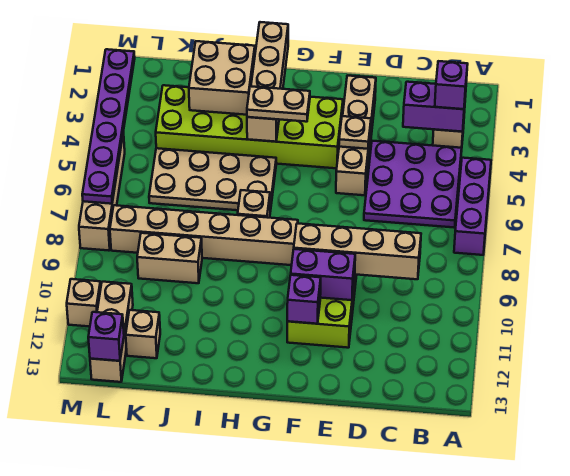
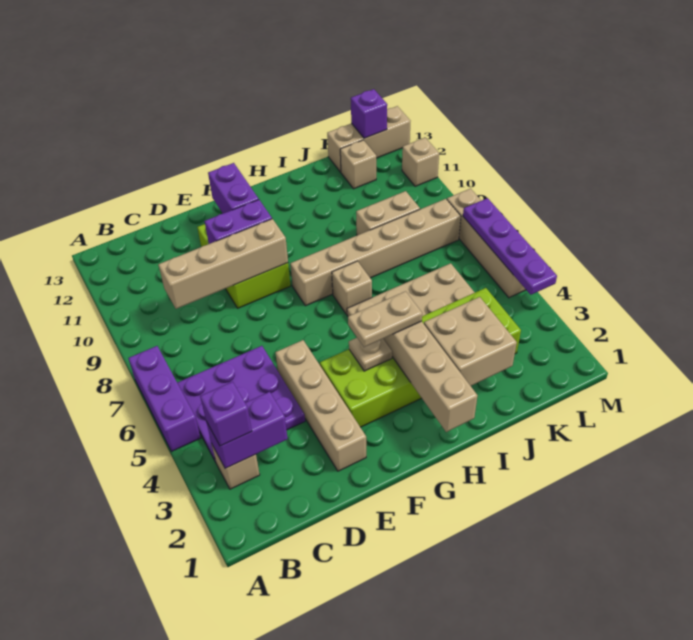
tan plate E4 level 2 -> tan plate G4 level 2
purple brick F11 level 2 -> purple brick F11:F12 level 2
tan brick L11:L13 level 1 -> tan brick K13:M13 level 1
purple plate M2:M7 level 2 -> purple plate M4:M7 level 2

